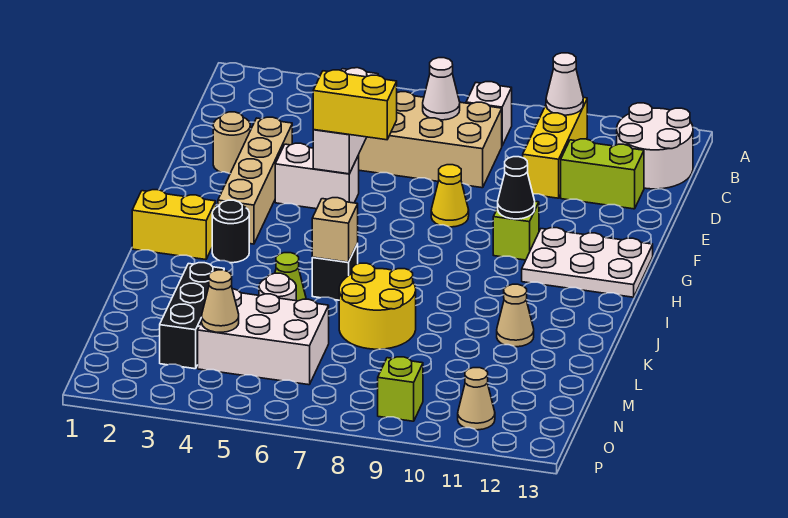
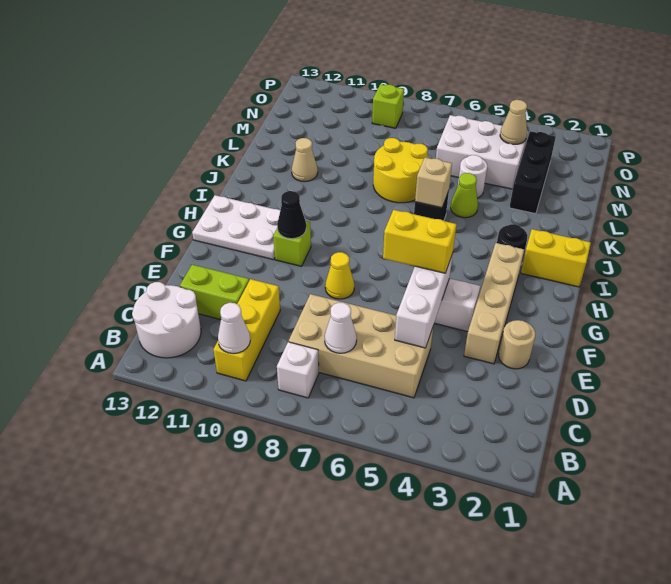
tan cone O11 level 1 -> none

